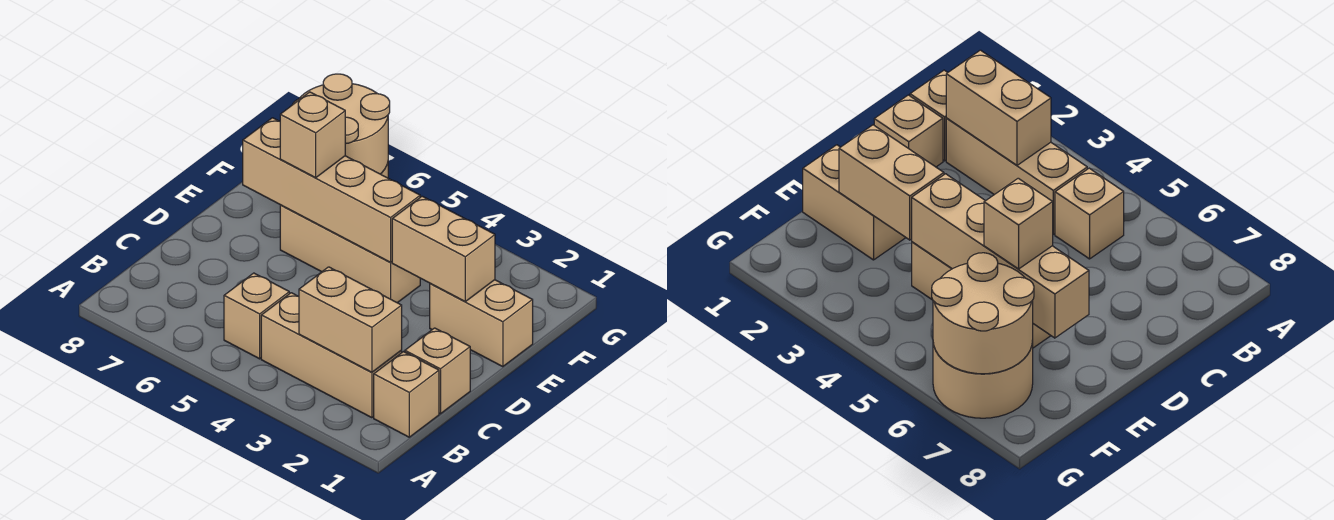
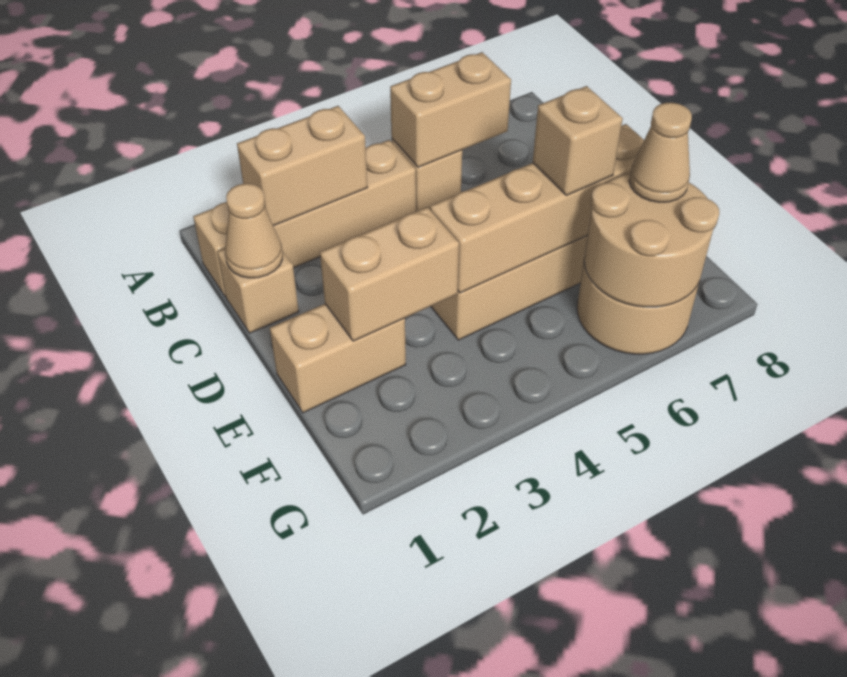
none -> tan brick B5:B6 level 2
none -> tan cone C1 level 2
none -> tan cone F7 level 3

